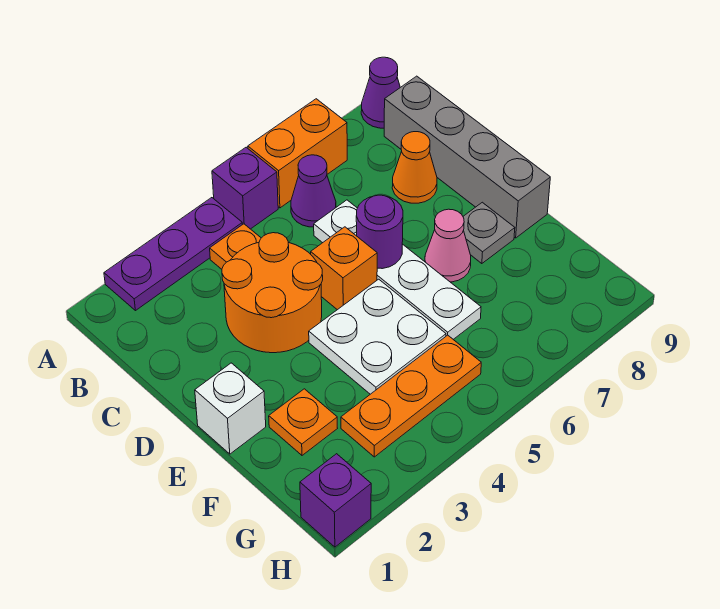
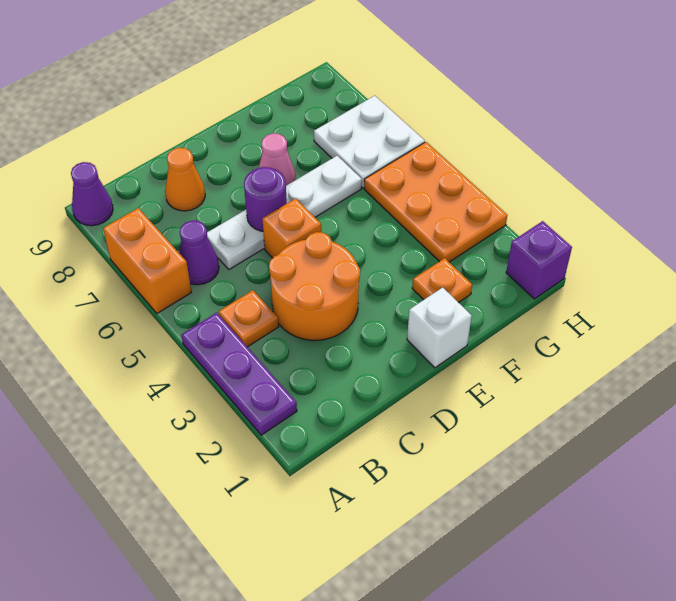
purple brick A5 level 1 -> none
grey brick B9:E9 level 1 -> none
white plate E4:F5 level 1 -> white plate G6:H7 level 1
grey plate E8 level 1 -> none
orange plate G3:G5 level 1 -> orange plate G3:H5 level 1

